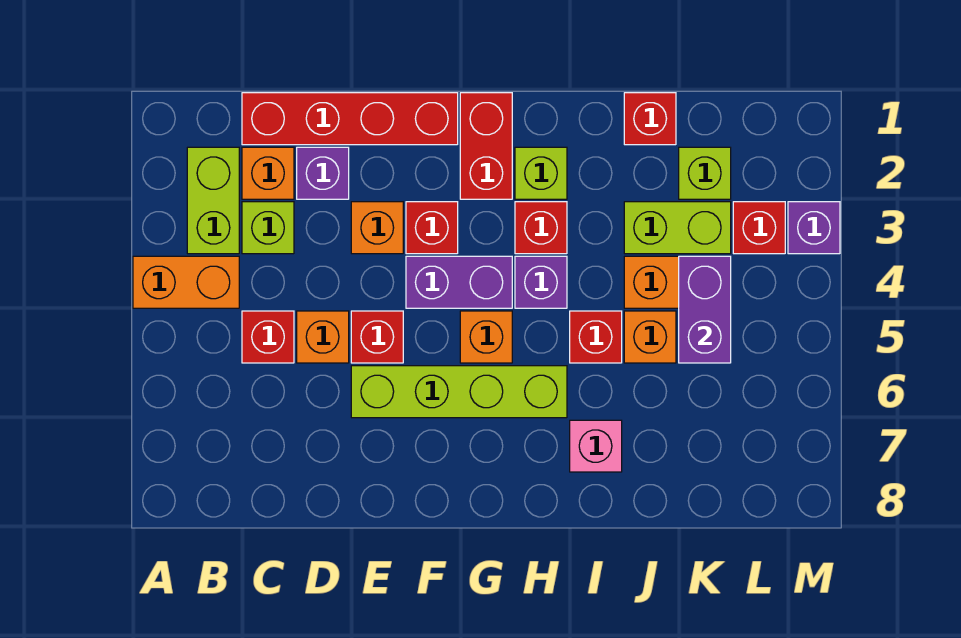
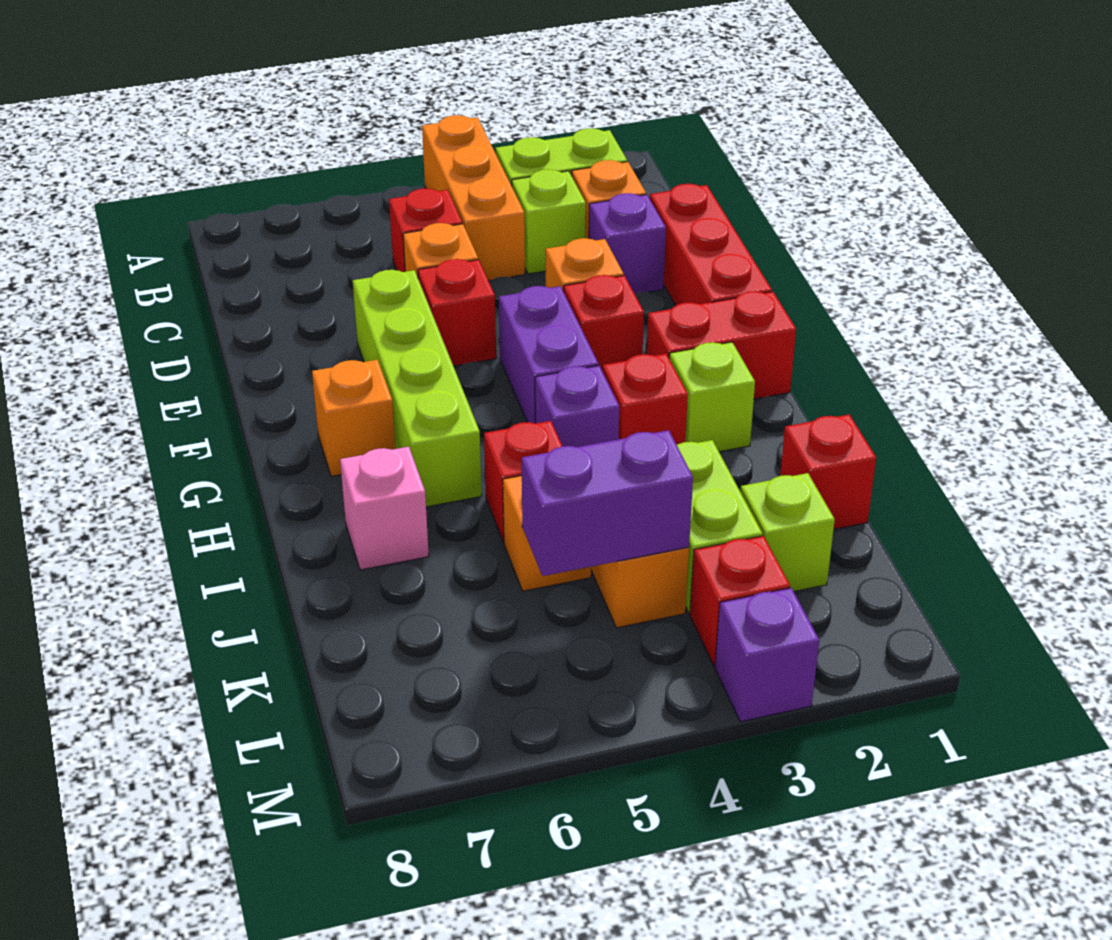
orange brick A4:B4 level 1 -> orange brick A4:C4 level 1
red brick C1:F1 level 1 -> red brick D1:F1 level 1
orange brick G5 level 1 -> orange brick G7 level 1

